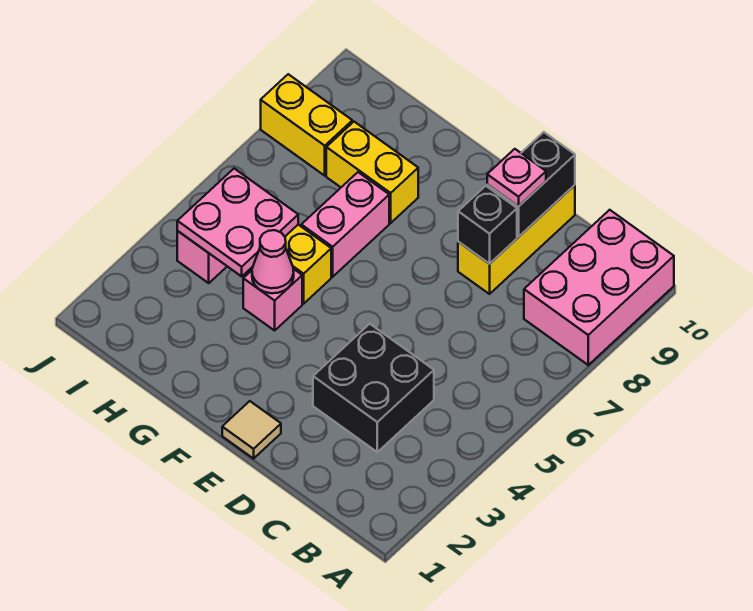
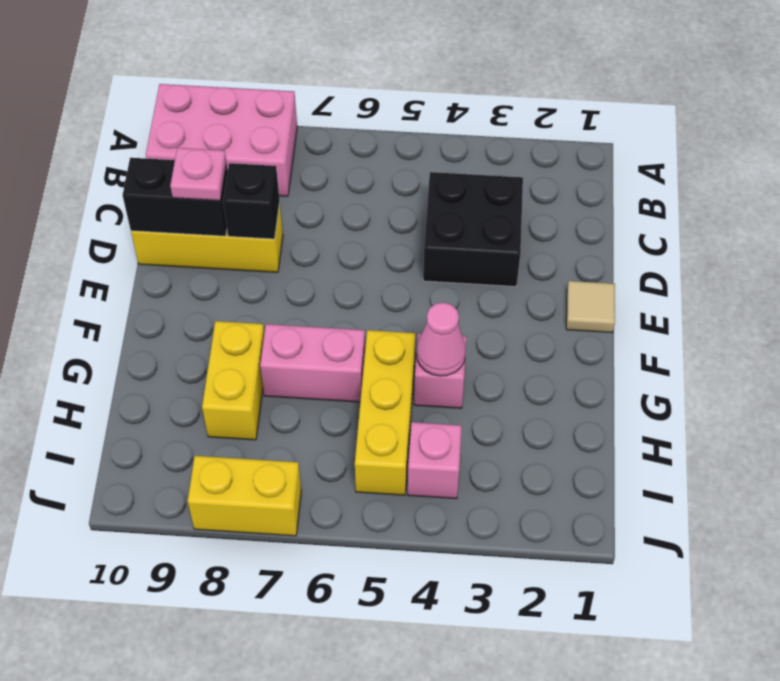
pink plate H4:I5 level 2 -> none
yellow brick I8:J8 level 1 -> yellow brick J7:J8 level 1

